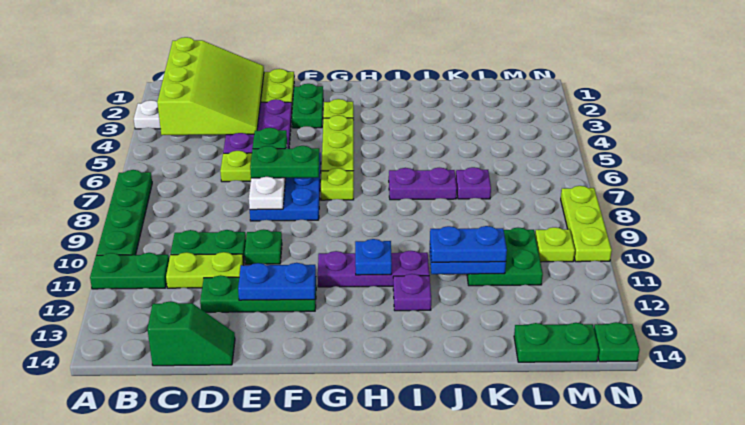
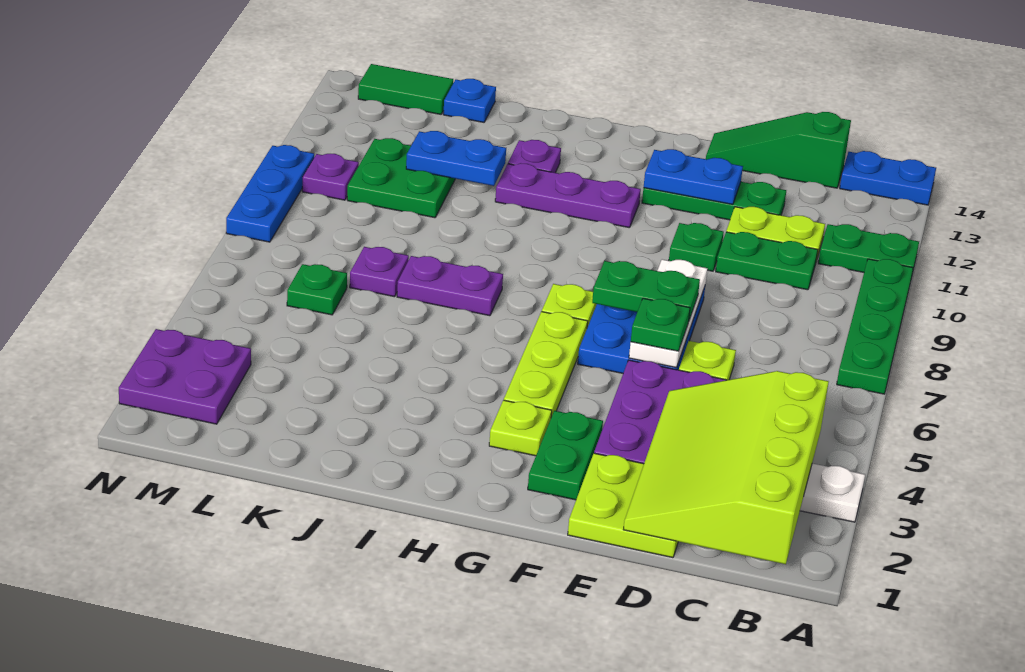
green slope C14:D14 level 1 top C -> green slope C14:E14 level 1 top C
blue plate H11 level 2 -> blue plate K14 level 1
blue plate J11:K11 level 3 -> blue plate A14:B14 level 1
green plate L14:M14 level 1 -> green tile L14:M14 level 1
none -> purple plate M2:N3 level 1
lime plate M10 level 1 -> purple plate M10 level 1
lime plate N8:N10 level 1 -> blue plate N8:N10 level 1
green plate N14 level 1 -> green plate L6 level 1

